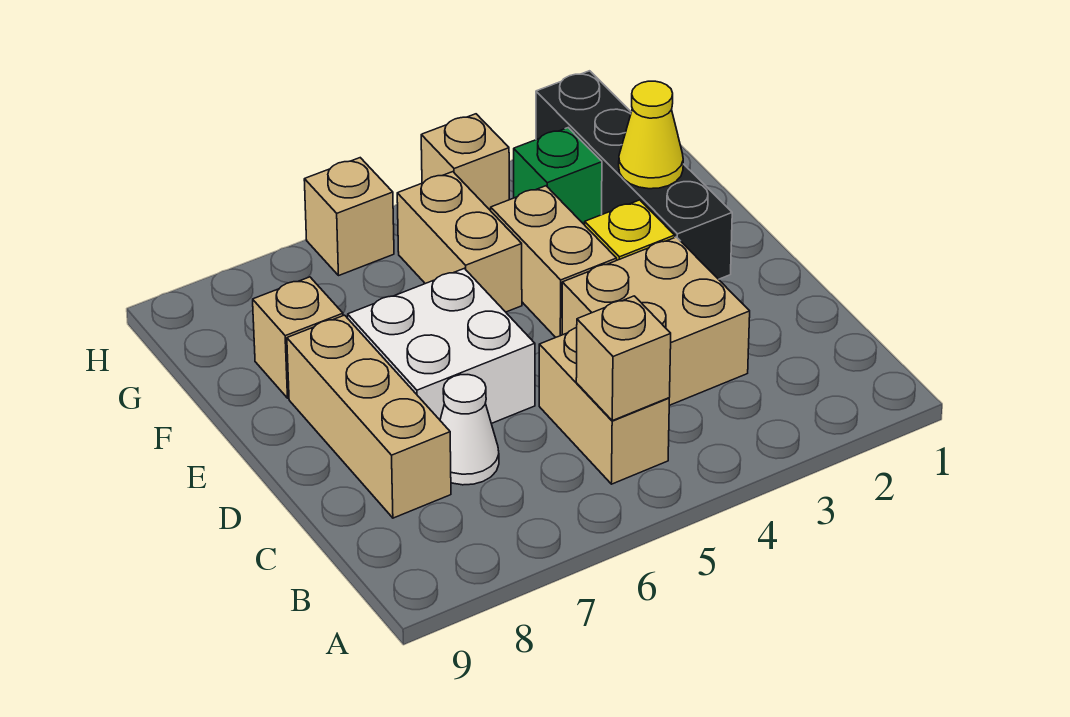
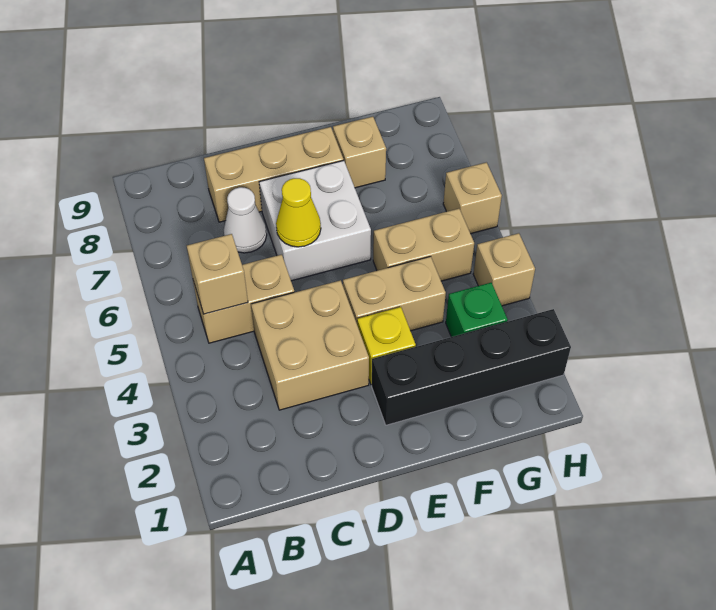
yellow cone F2 level 2 -> yellow cone D6 level 2

